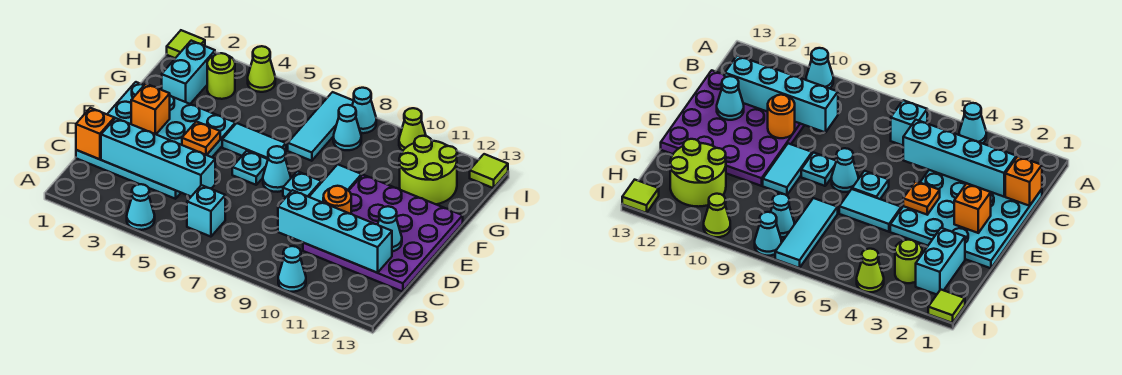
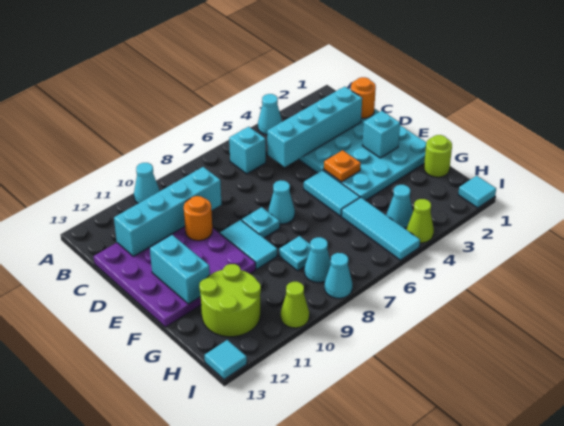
orange brick C1 level 2 -> orange round brick C1 level 2
cyan cone D12 level 2 -> cyan cone H4 level 1
orange brick E2 level 2 -> cyan brick E2 level 2
cyan plate E6 level 1 -> cyan plate G8 level 1
cyan tile F5:F6 level 1 -> cyan tile E5:F5 level 1
cyan brick G2:H2 level 1 -> cyan brick E12:F12 level 2
cyan tile G7:I7 level 1 -> cyan tile G5:I5 level 1
lime round brick H3 level 1 -> lime round brick G1 level 1
lime tile I1 level 1 -> cyan tile I1 level 1
lime tile I13 level 1 -> cyan tile I13 level 1

